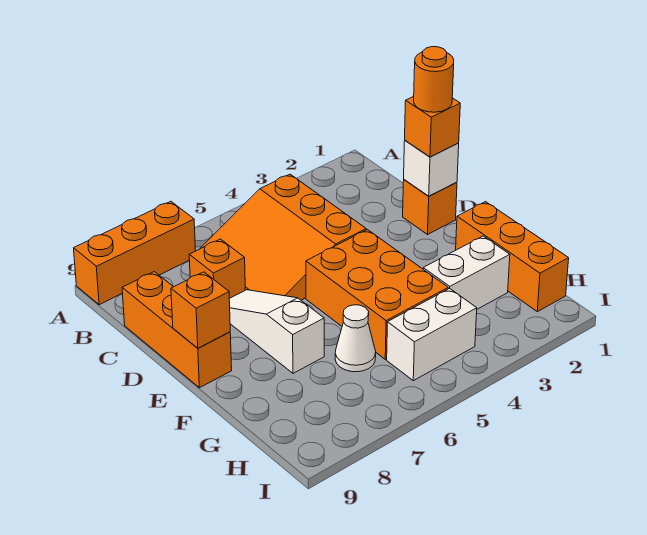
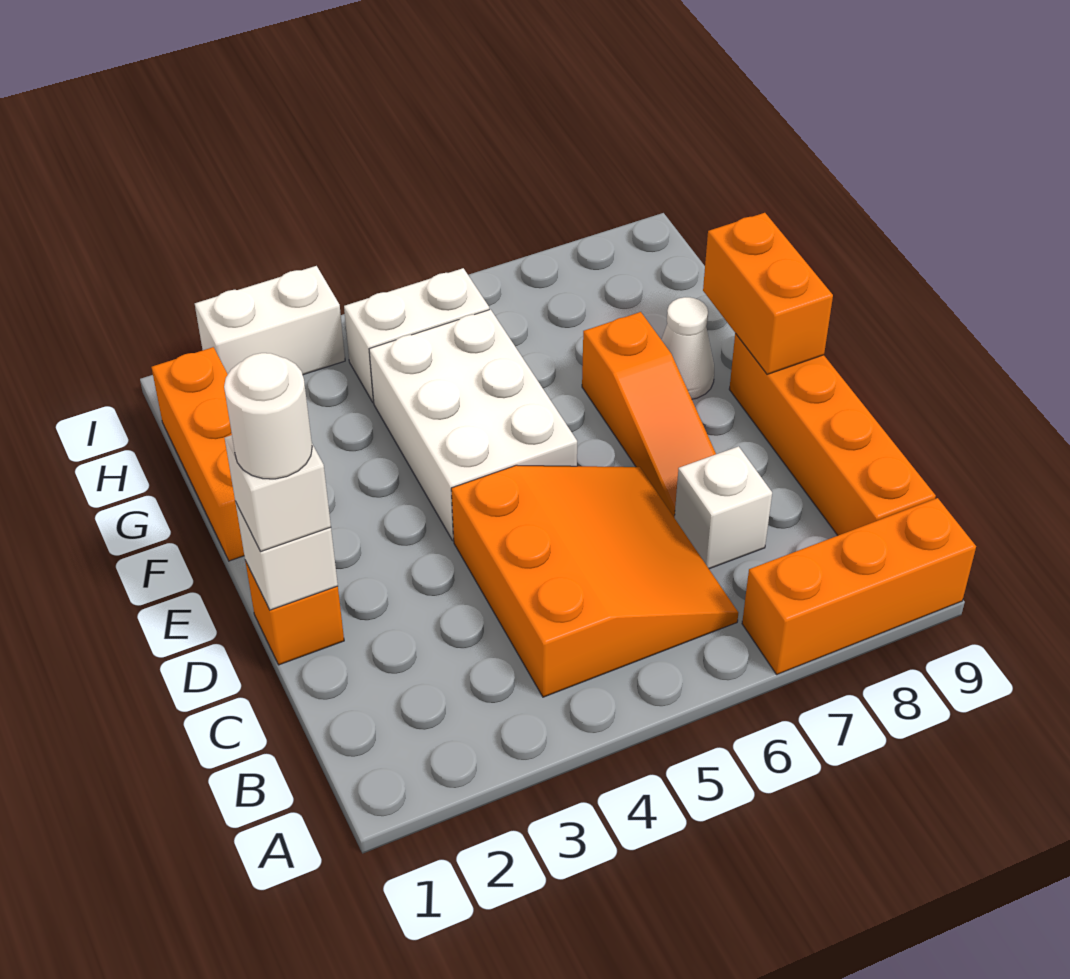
orange brick C7 level 1 -> white brick C7 level 1
orange brick C9:E9 level 1 -> orange brick B9:E9 level 1
orange brick D1 level 3 -> white brick D1 level 3
orange round brick D1 level 4 -> white round brick D1 level 4
white slope D7:F7 level 1 top F -> orange slope D7:F7 level 1 top F
orange brick E4:G5 level 1 -> white brick E4:G5 level 1
orange brick E9 level 2 -> orange brick E9:F9 level 2
white brick G2:G3 level 1 -> white brick I2:I3 level 1
white cone G6 level 1 -> white cone F8 level 1

